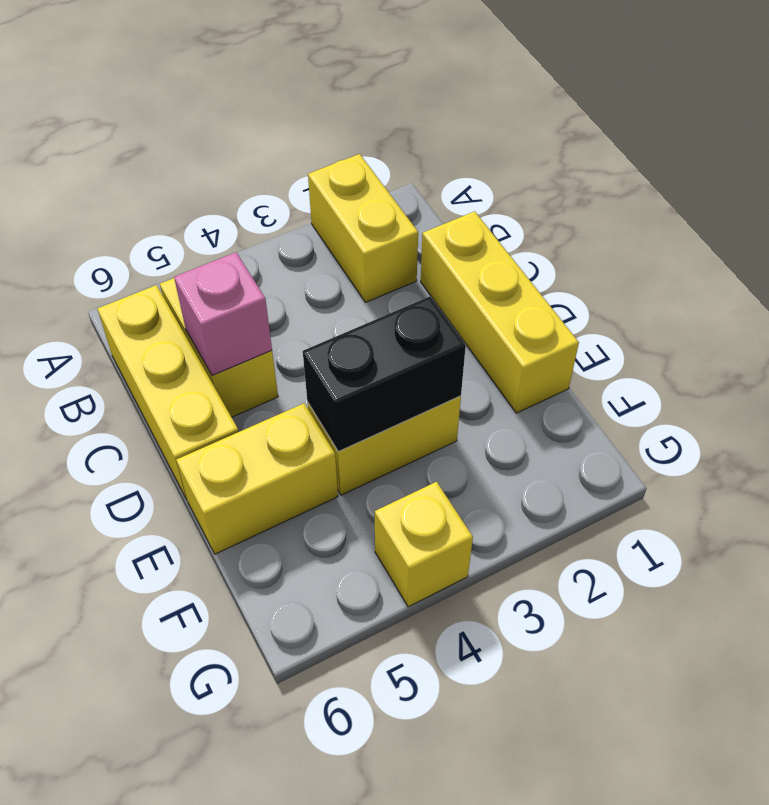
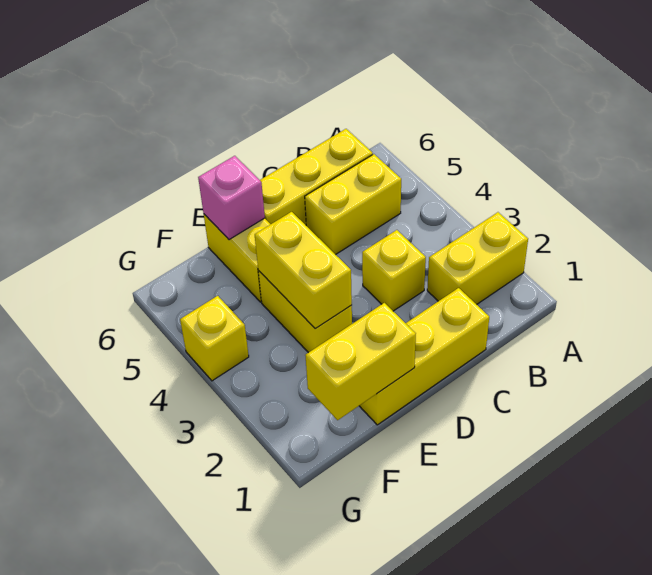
none -> yellow brick C3 level 1
pink brick C5 level 2 -> pink brick E6 level 2
none -> yellow brick E1:F1 level 2
black brick E3:E4 level 2 -> yellow brick E3:E4 level 2

